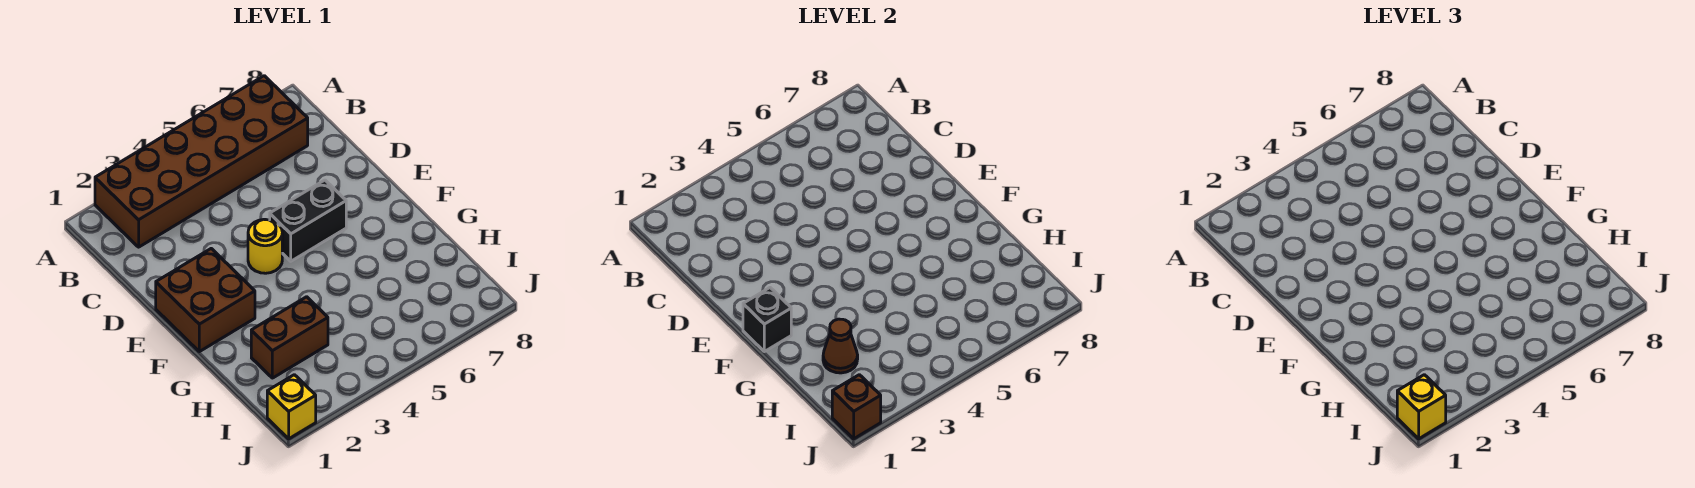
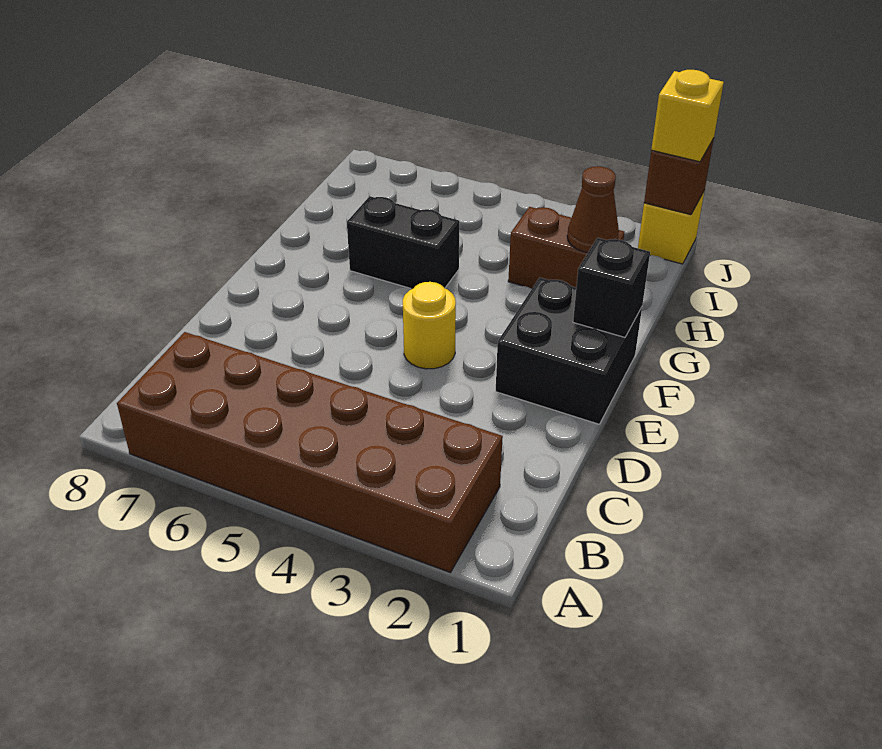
brown brick E1:F2 level 1 -> black brick E1:F2 level 1
black brick E5:E6 level 1 -> black brick G5:G6 level 1

